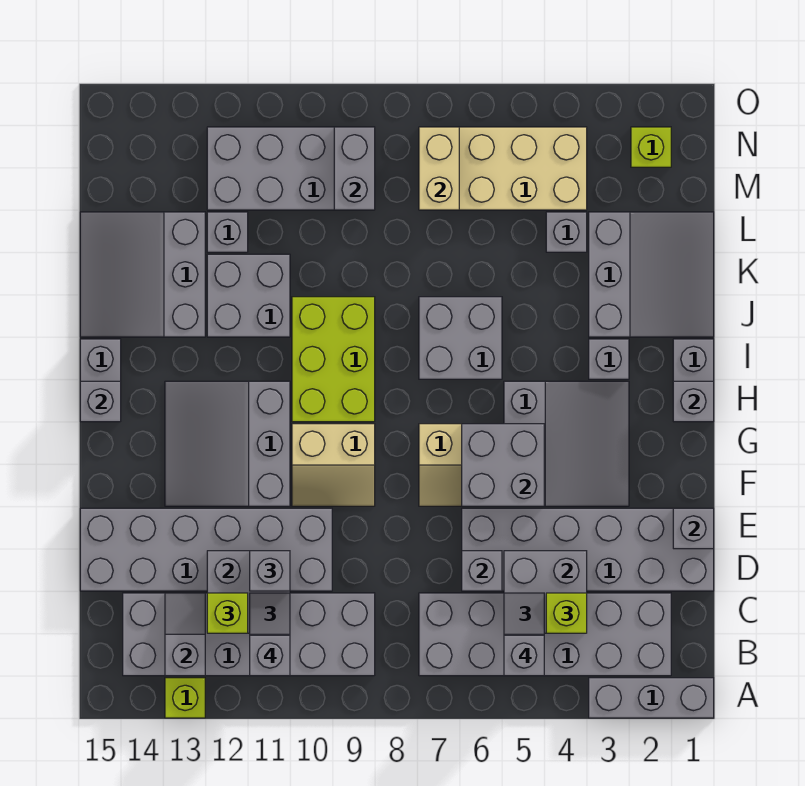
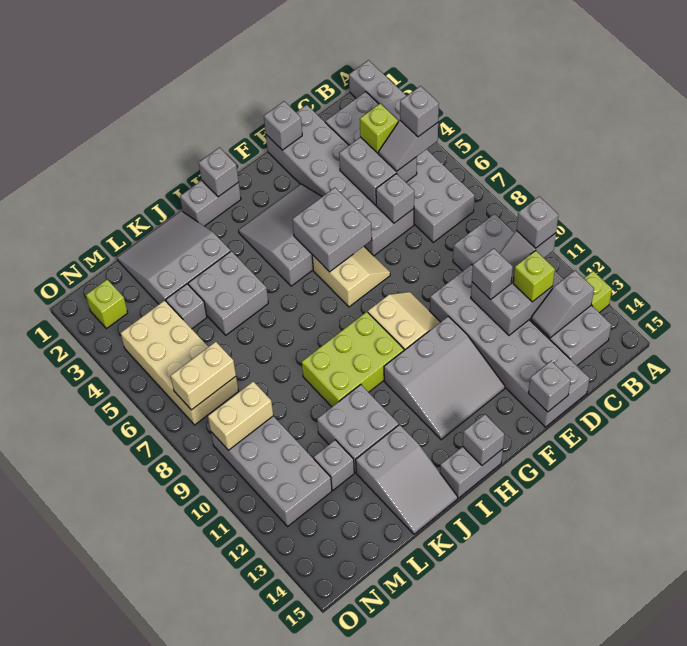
grey brick I3 level 1 -> grey brick E15 level 2
grey brick I6:J7 level 1 -> grey brick J4:K5 level 1
grey slope J13:L15 level 1 top 13 -> grey slope J13:K15 level 1 top 13
grey brick M9:N9 level 2 -> tan brick M9:N9 level 2

